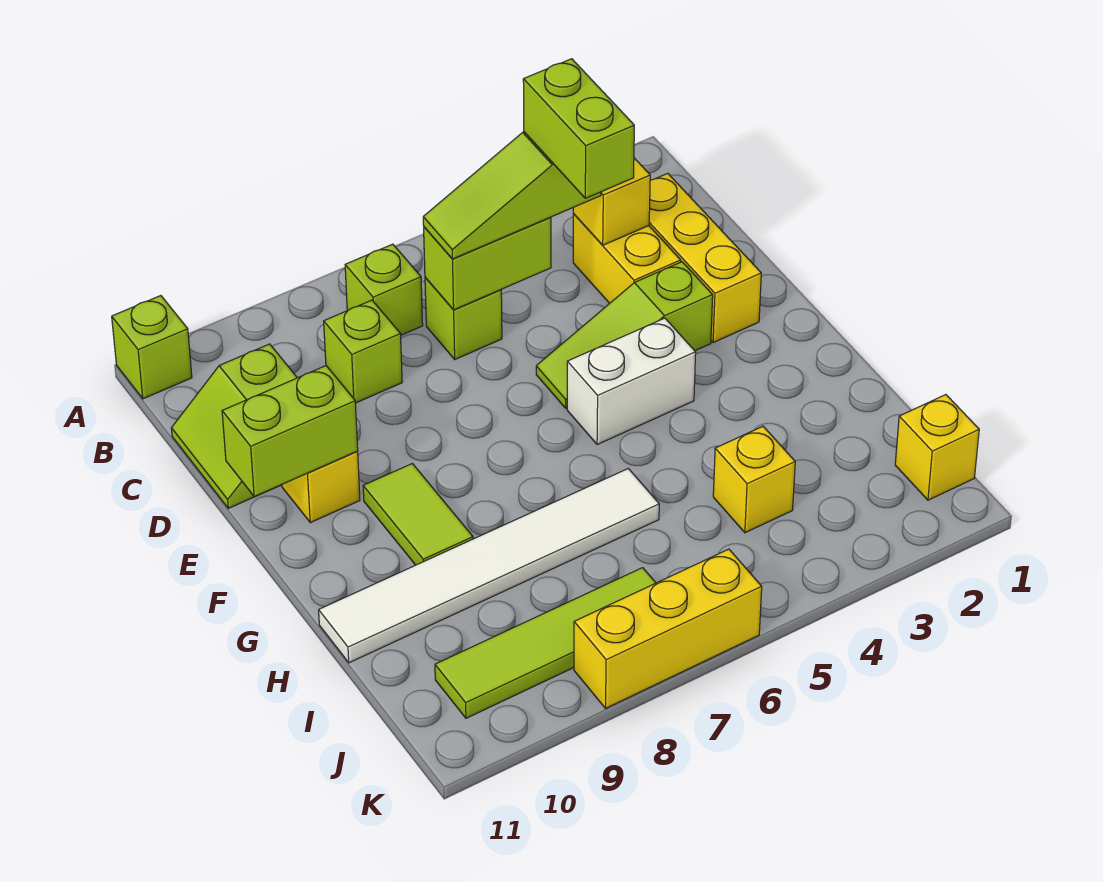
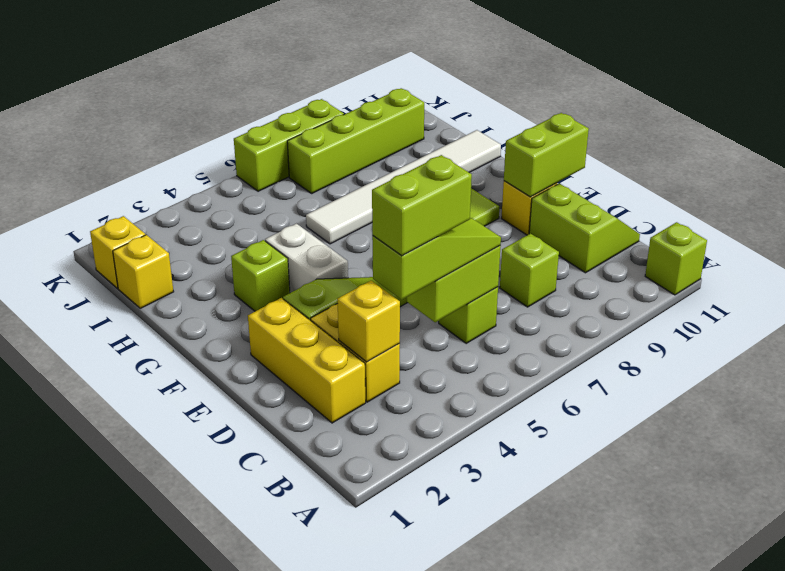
lime brick B7 level 1 -> lime brick G3 level 1
lime brick C4:D4 level 4 -> lime brick C4:C5 level 4
white brick F4:F5 level 1 -> white brick F4:G4 level 1
yellow brick I4 level 1 -> yellow brick I1 level 1
lime tile J7:J10 level 1 -> lime brick J7:J10 level 1
yellow brick K6:K8 level 1 -> lime brick K6:K8 level 1

